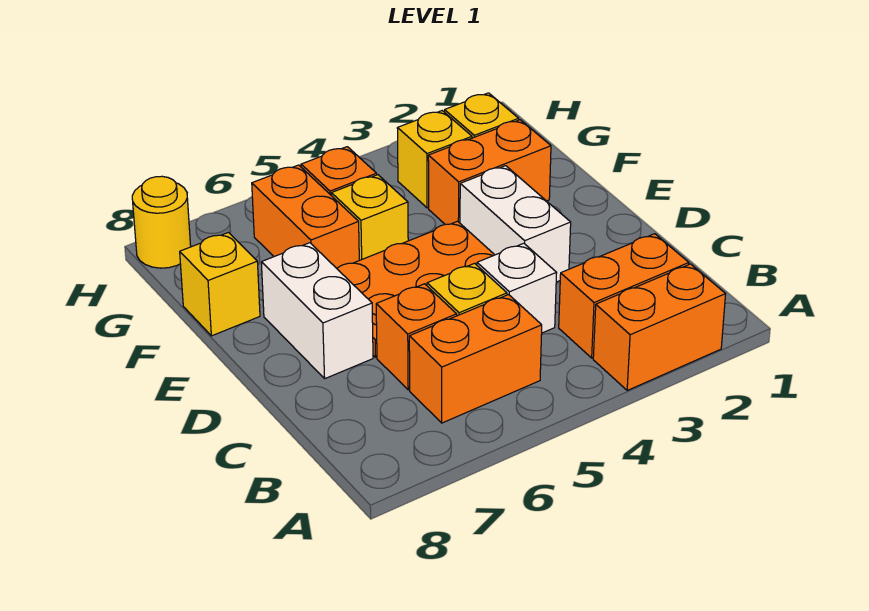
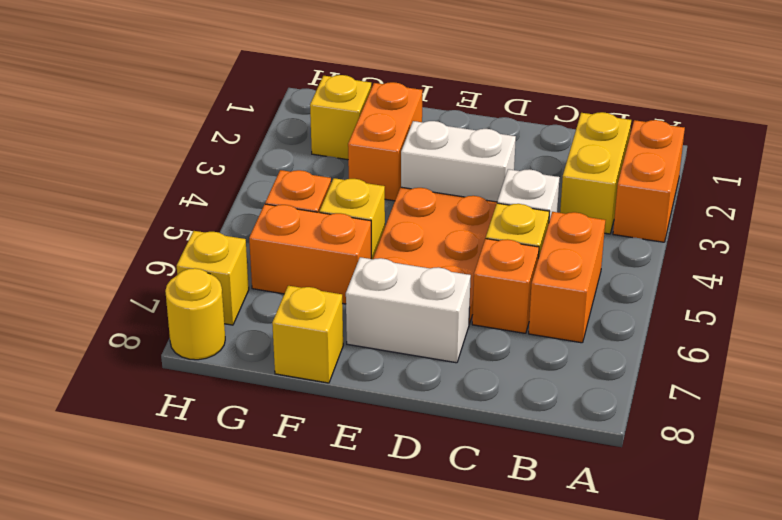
orange brick B2:B3 level 1 -> yellow brick B2:B3 level 1
yellow brick G3 level 1 -> yellow brick H7 level 1

